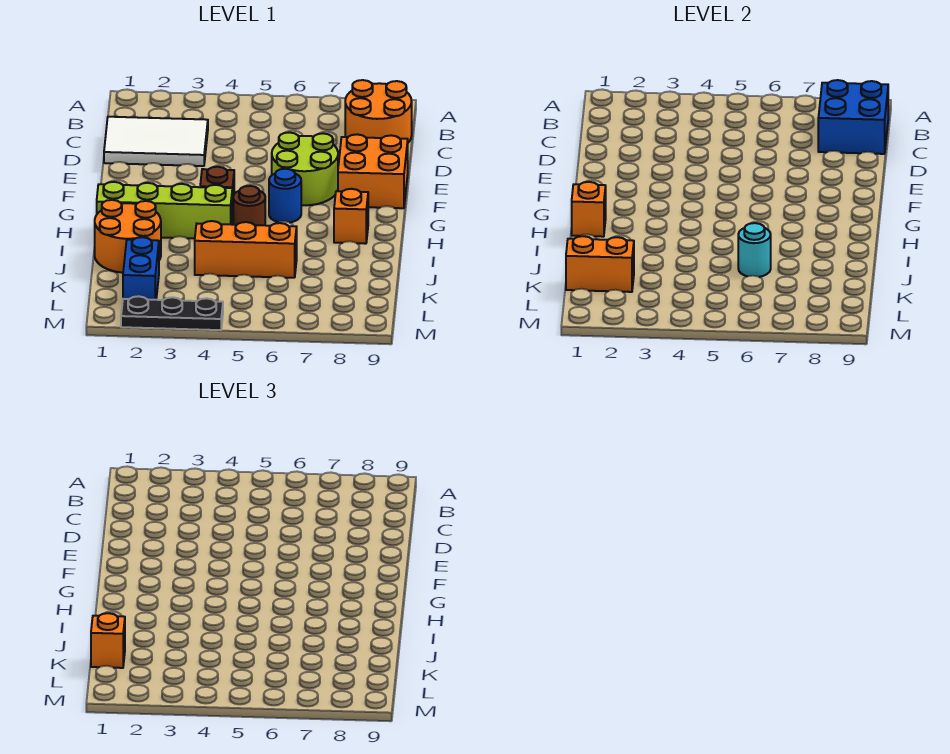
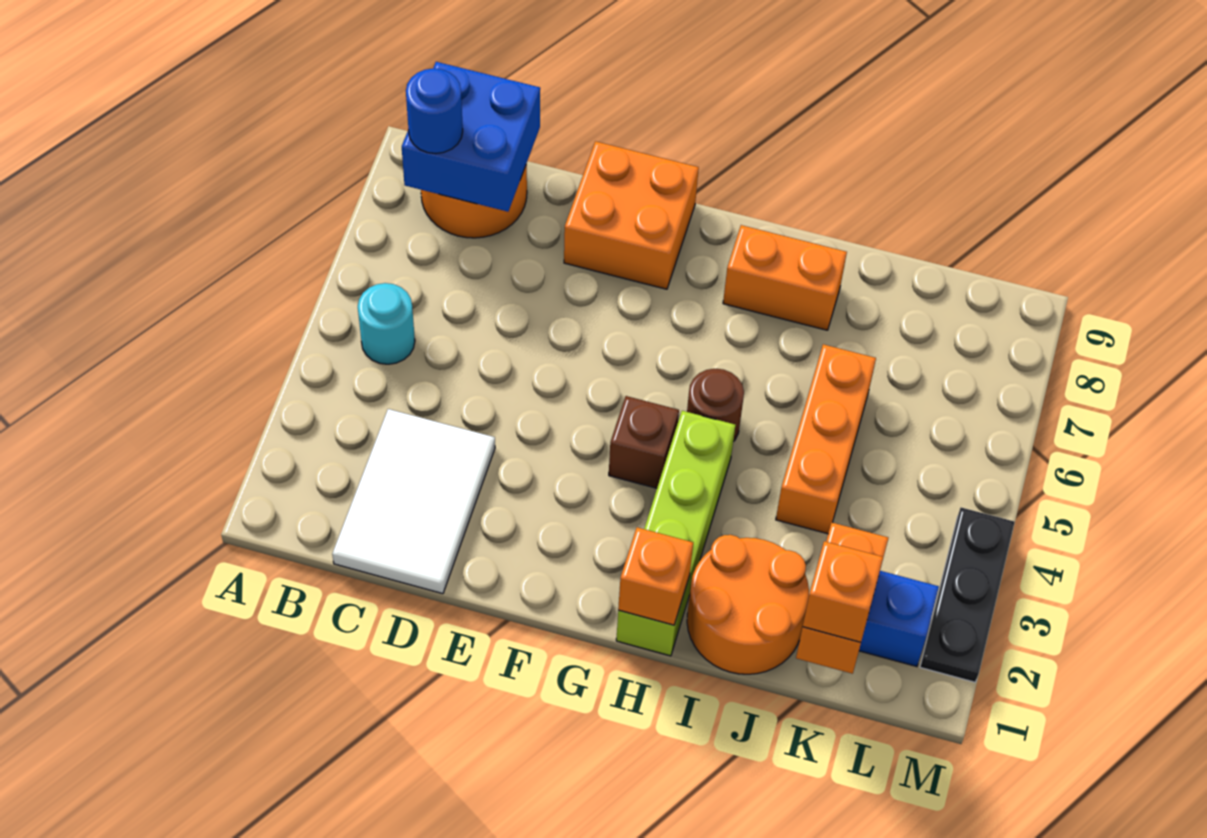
lime round brick E6:F7 level 1 -> none
blue round brick G6 level 1 -> blue round brick B8 level 3
orange brick H8 level 1 -> orange brick H8:I8 level 1
cyan round brick J6 level 2 -> cyan round brick B5 level 1

